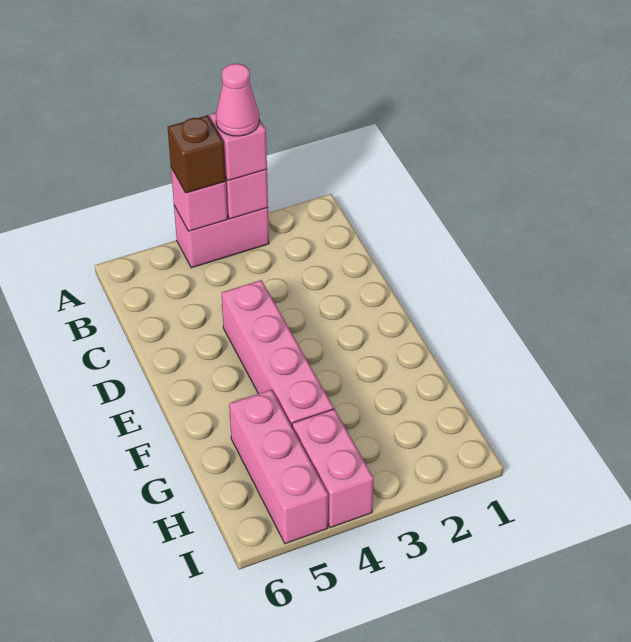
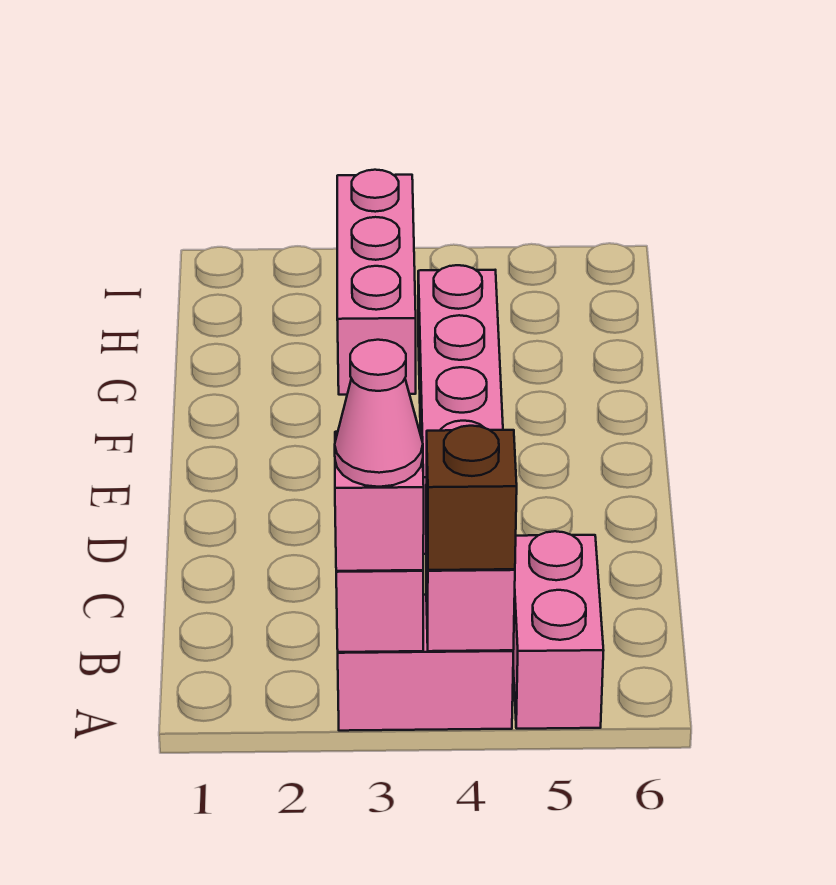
pink brick G5:I5 level 1 -> pink brick G3:I3 level 1
pink brick H4:I4 level 1 -> pink brick A5:B5 level 1

